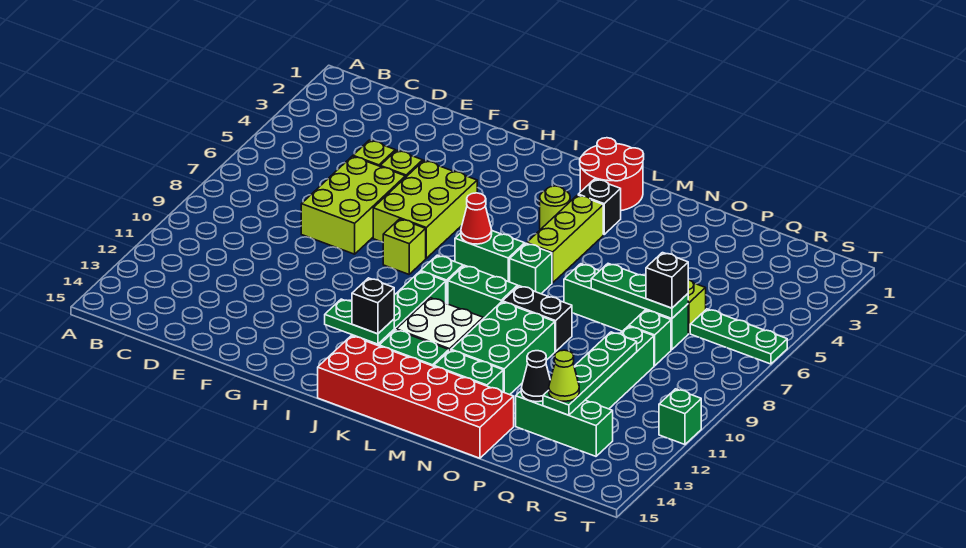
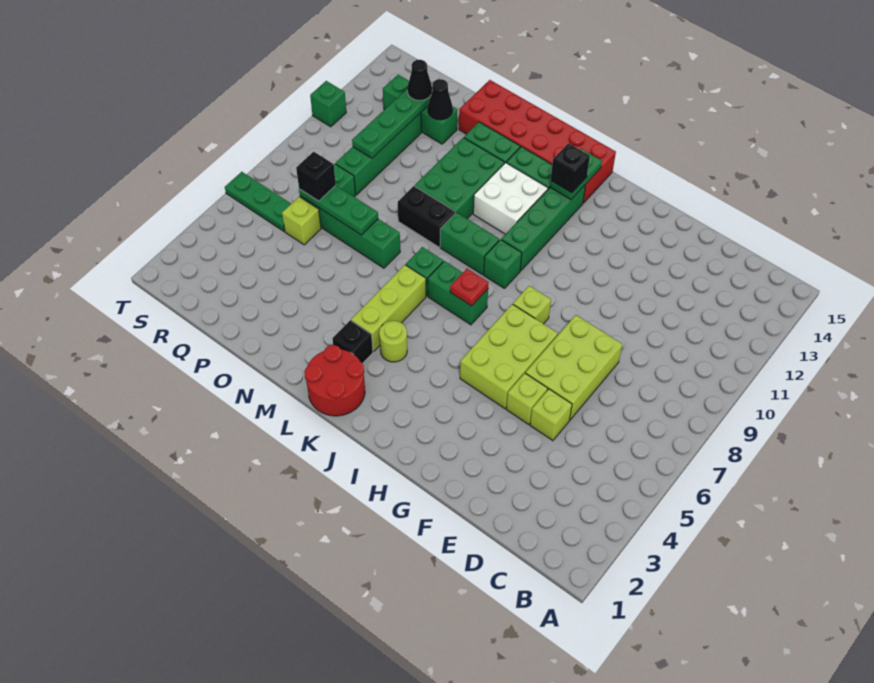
green plate I13:J13 level 2 -> green plate J13:J14 level 2
red cone J7 level 2 -> red plate J7 level 2
lime cone Q13 level 3 -> black cone Q13 level 3

